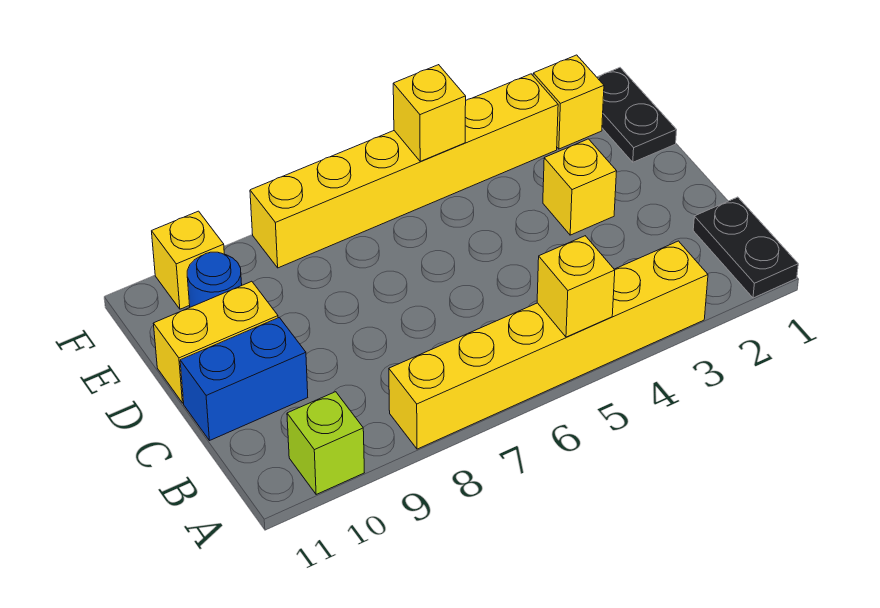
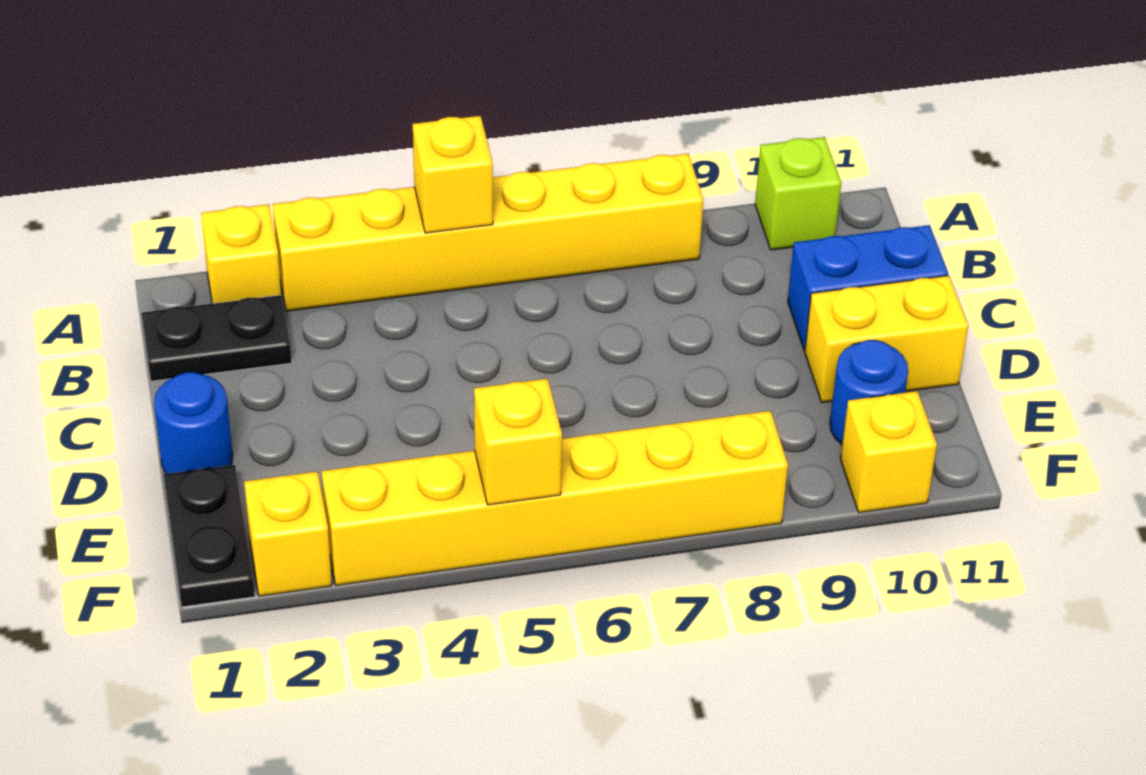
black plate A1:B1 level 1 -> black plate B1:B2 level 1
none -> blue round brick D1 level 1
yellow brick D3 level 1 -> yellow brick A2 level 1

